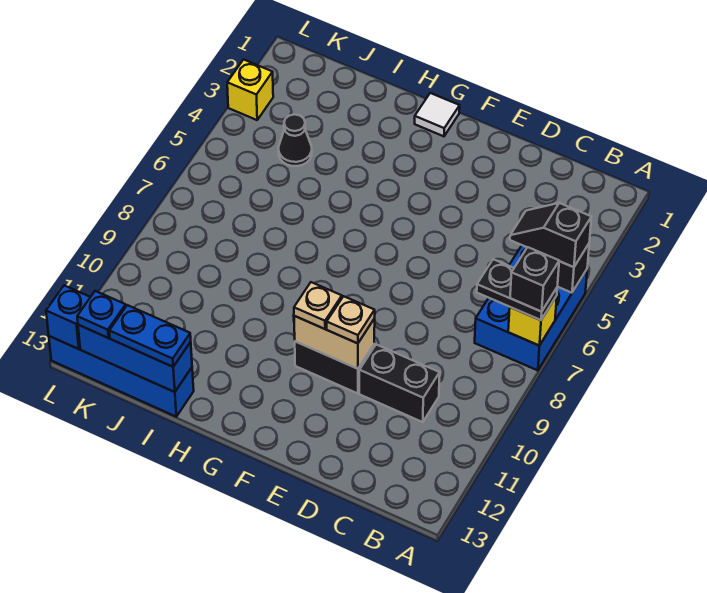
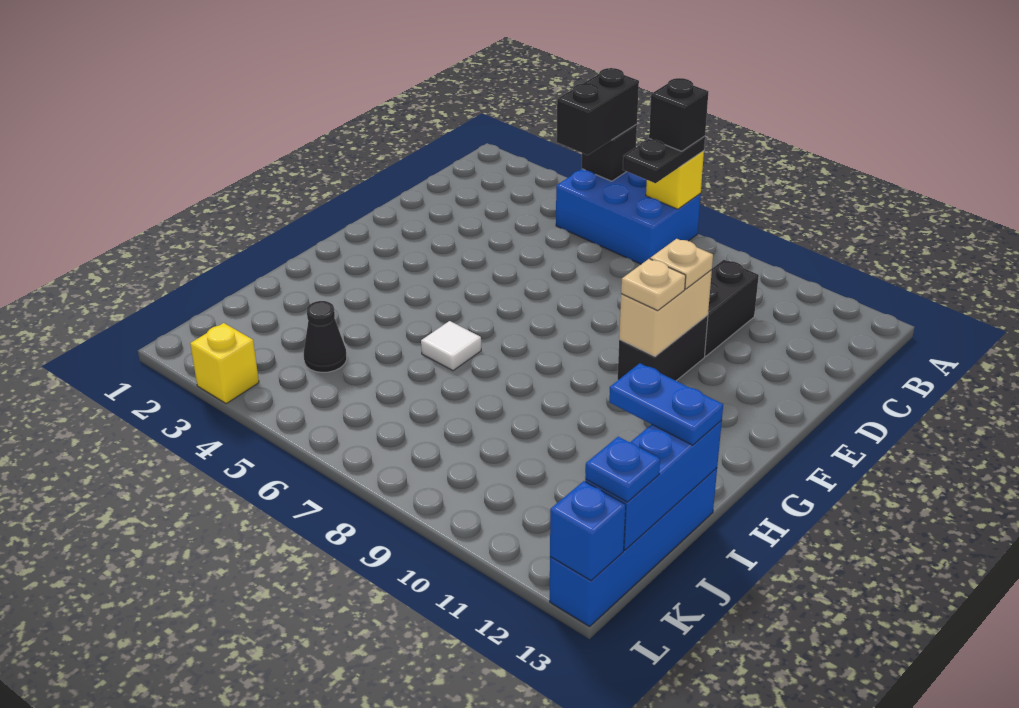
black slope A5:B5 level 3 top A -> black brick A5:B5 level 3
white tile G1 level 1 -> white tile H6 level 1
blue plate I13:J13 level 3 -> blue plate I12:I13 level 3

